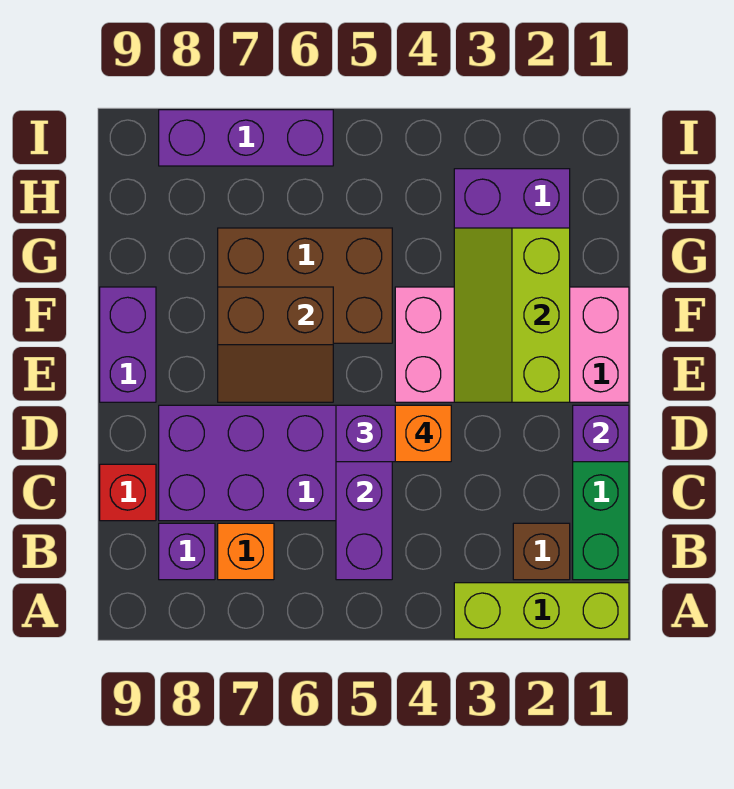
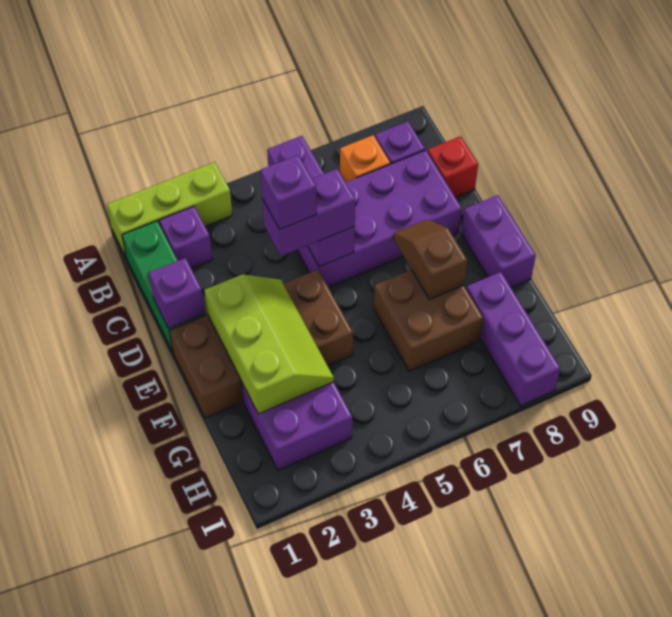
brown brick B2 level 1 -> purple brick B2 level 1
orange brick D4 level 4 -> purple brick D4 level 4
pink brick E1:F4 level 1 -> brown brick E1:F4 level 1
brown slope E6:F7 level 2 top F -> brown slope E7:F7 level 2 top F
brown brick F5:G7 level 1 -> brown brick F6:G7 level 1
purple brick I6:I8 level 1 -> purple brick G8:I8 level 1

